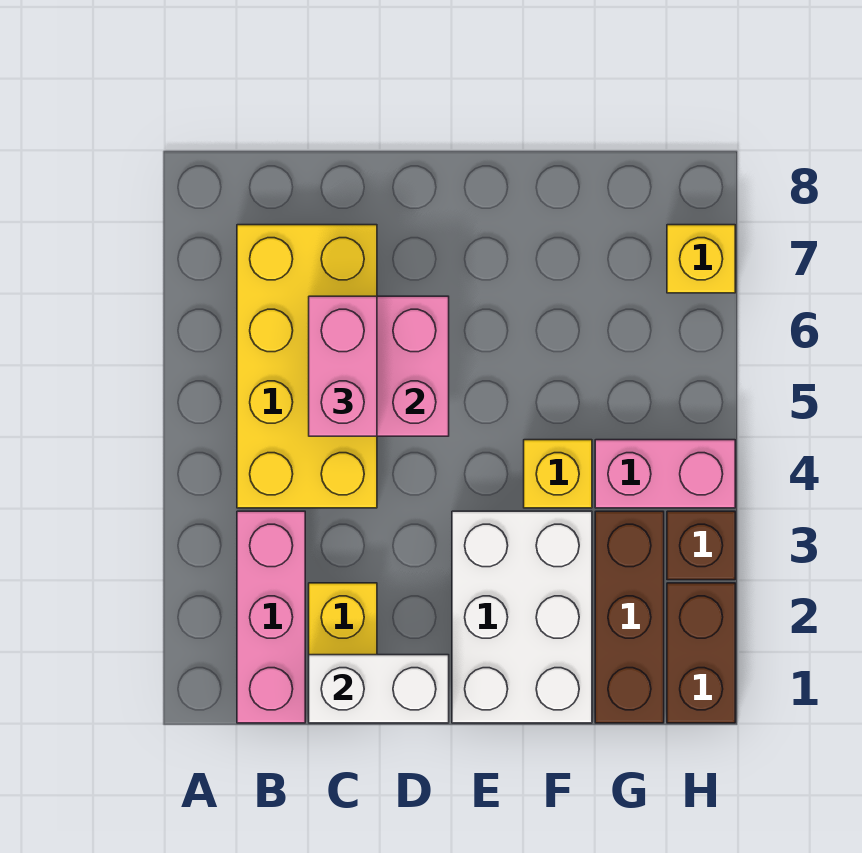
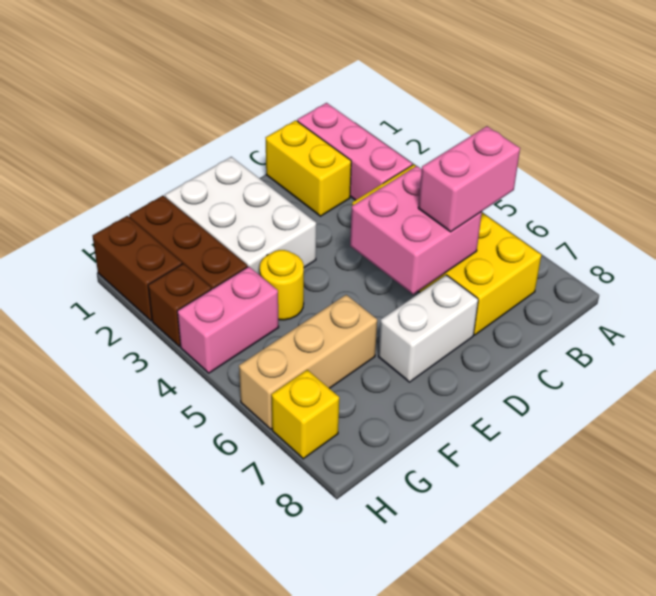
white brick C1:D1 level 2 -> white brick D7:E7 level 1
pink brick C5:C6 level 3 -> pink brick B6:C6 level 3
yellow brick F4 level 1 -> yellow round brick F4 level 1
none -> tan brick F6:H6 level 1

